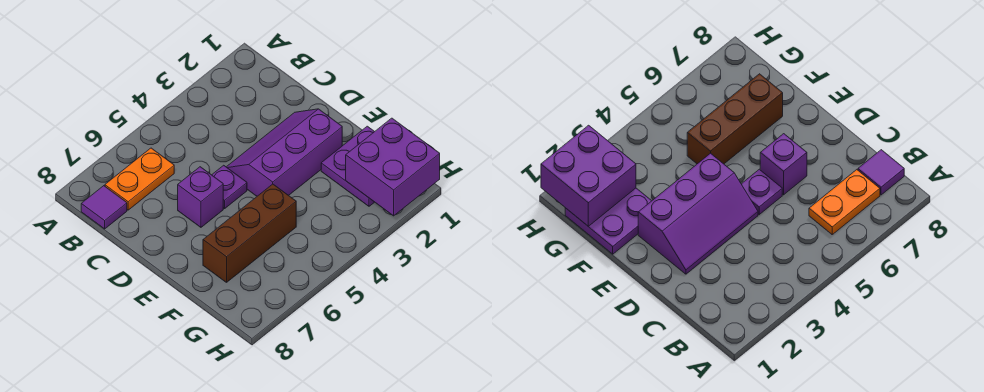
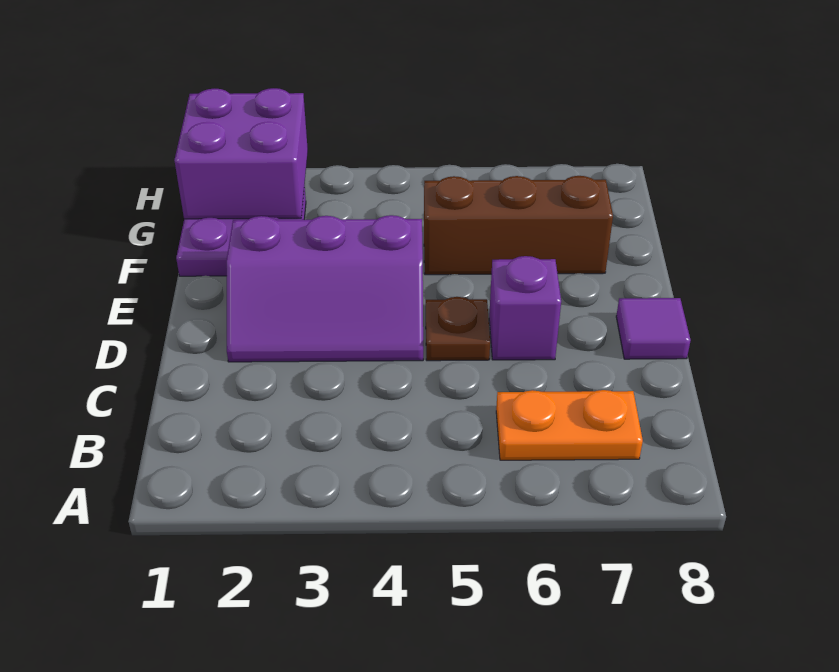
purple tile B8 level 1 -> purple tile D8 level 1
purple plate D5 level 1 -> brown plate D5 level 1

